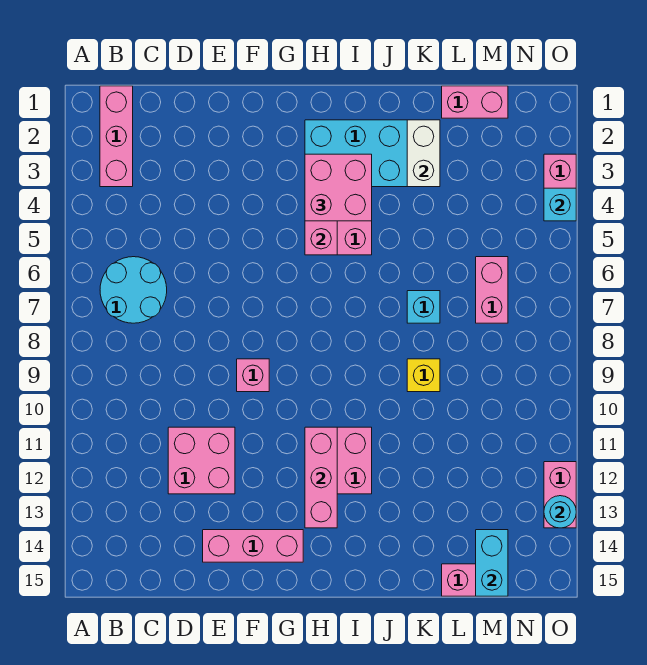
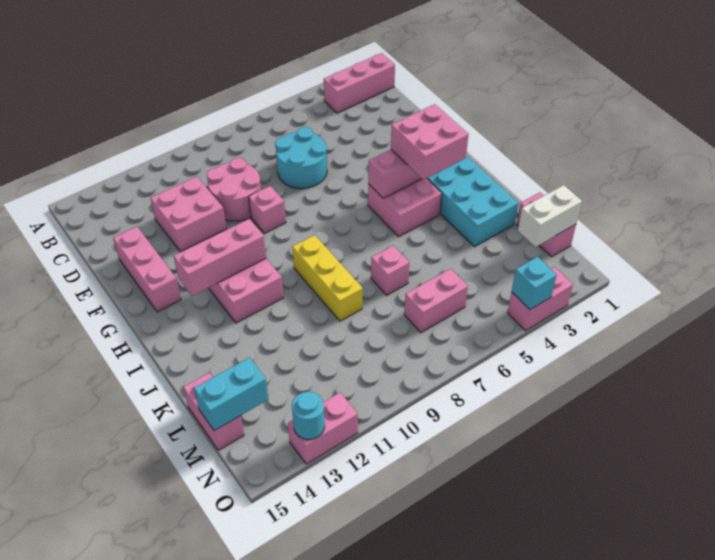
cyan round brick B6:C7 level 1 -> cyan round brick D6:E7 level 1
none -> pink round brick D9:E10 level 1
white brick K2:K3 level 2 -> white brick M1:M2 level 2
cyan brick K7 level 1 -> pink brick K7 level 1
yellow brick K9 level 1 -> yellow brick I9:K9 level 1

